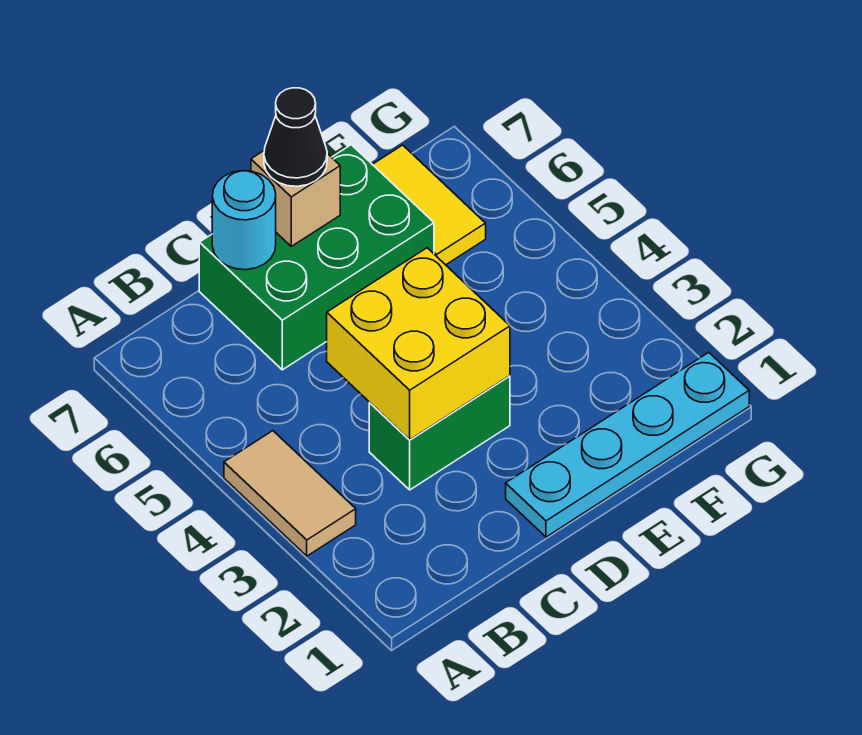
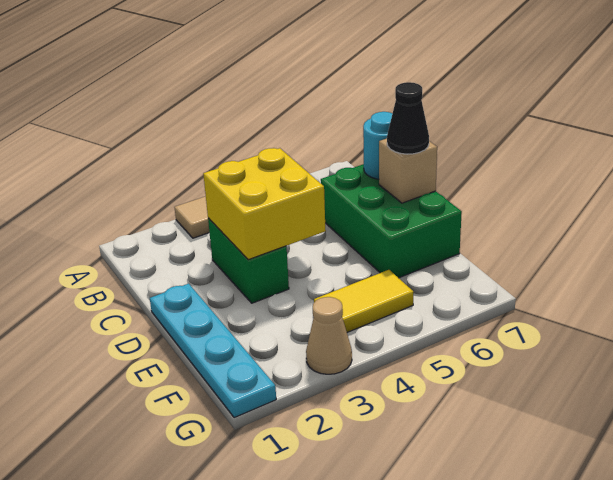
yellow tile F6:F7 level 1 -> yellow tile F4:F5 level 1
none -> tan cone G3 level 1

